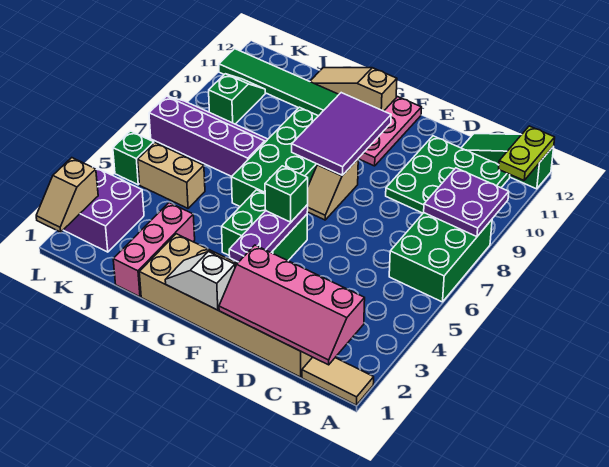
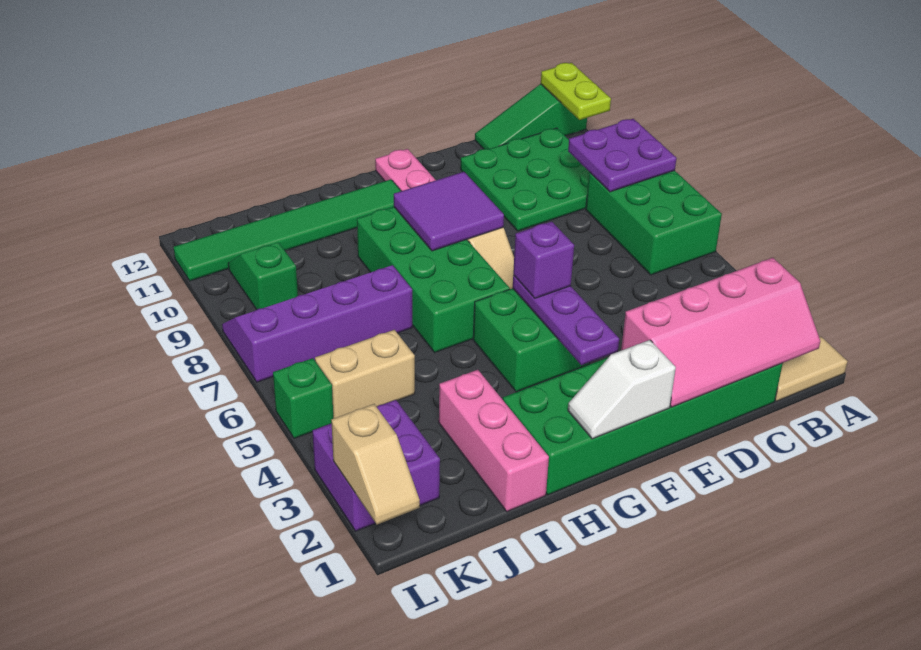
tan brick C1:H2 level 1 -> green brick C1:H2 level 1
green brick F5 level 3 -> purple brick F5 level 3
purple tile F8:G10 level 2 -> purple tile F8:G9 level 2
tan slope G12:I12 level 1 top G -> none

